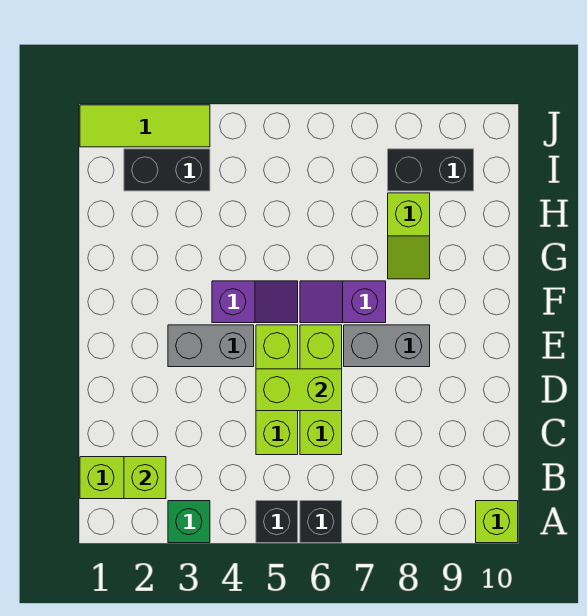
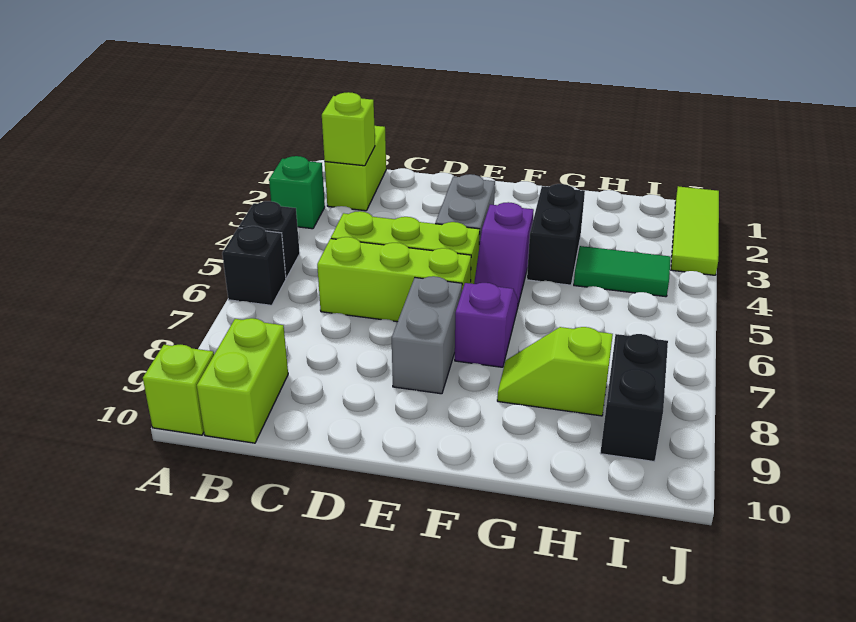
lime brick D5:D6 level 2 -> lime brick B9:B10 level 1
none -> green tile H4:I4 level 1
black brick I2:I3 level 1 -> black brick G3:G4 level 1

